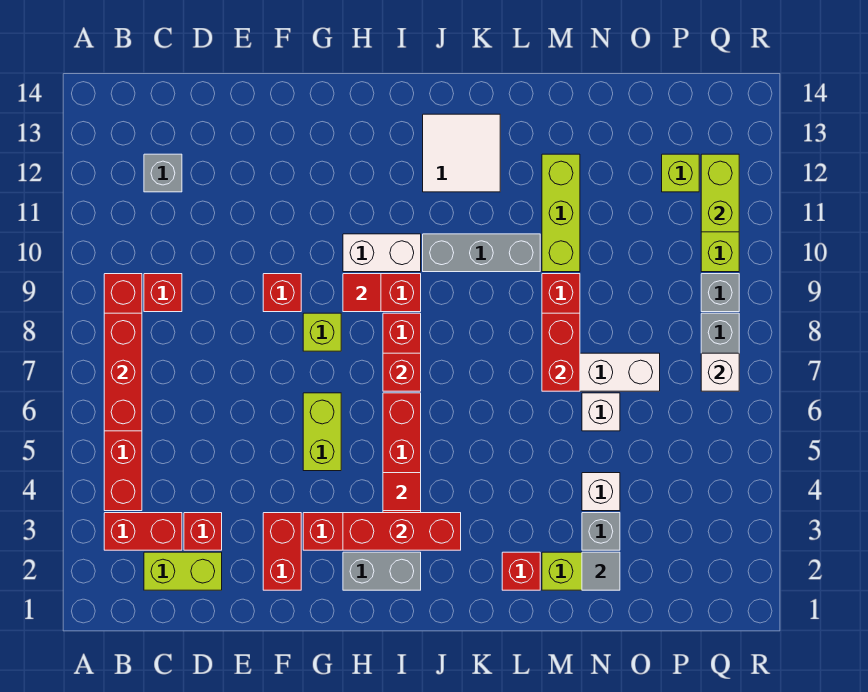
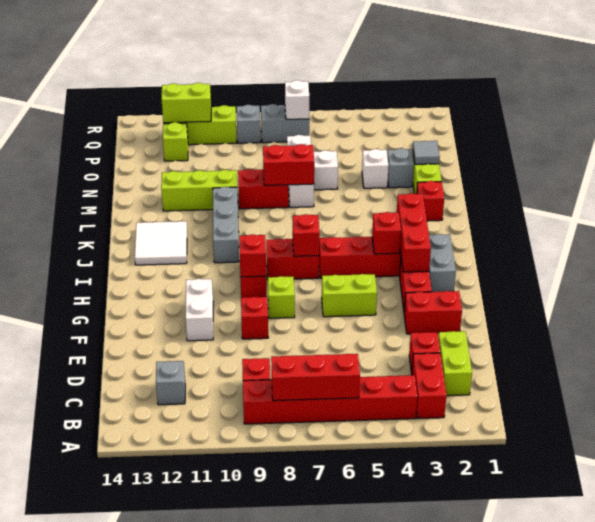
red tile H9 level 2 -> red brick H9 level 2
white brick H10:I10 level 1 -> white brick F11:G11 level 1
red tile I4 level 2 -> red brick I4 level 2

